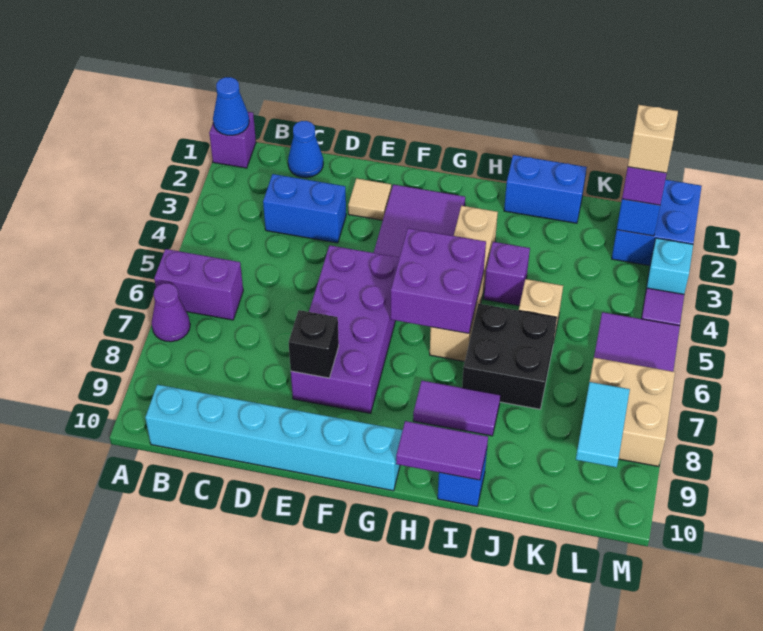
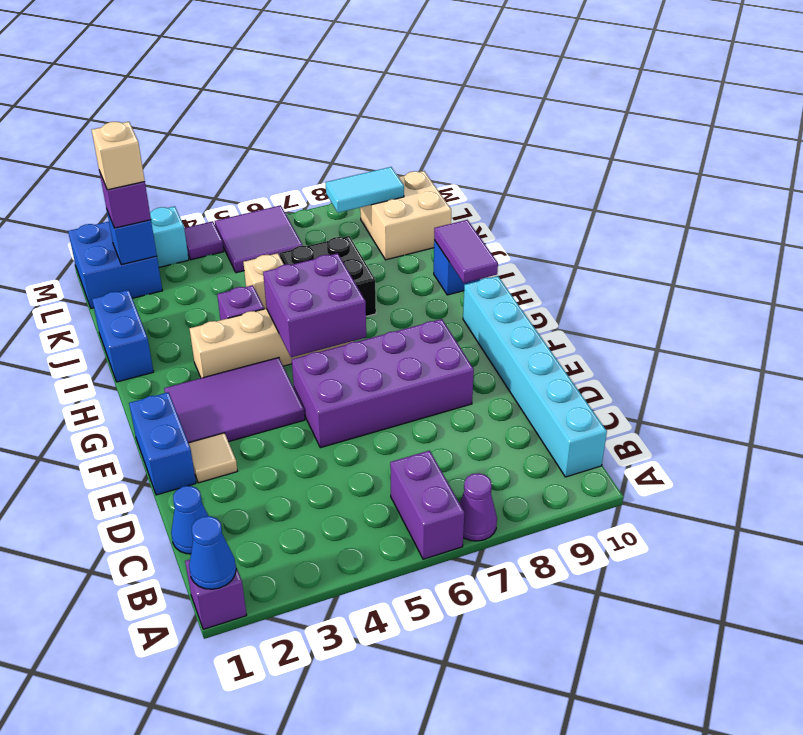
blue brick C3:D3 level 1 -> blue brick E1:F1 level 1
black brick E8 level 2 -> none
purple tile H8:I8 level 1 -> none
tan brick L7:M8 level 1 -> tan brick K9:L10 level 1

